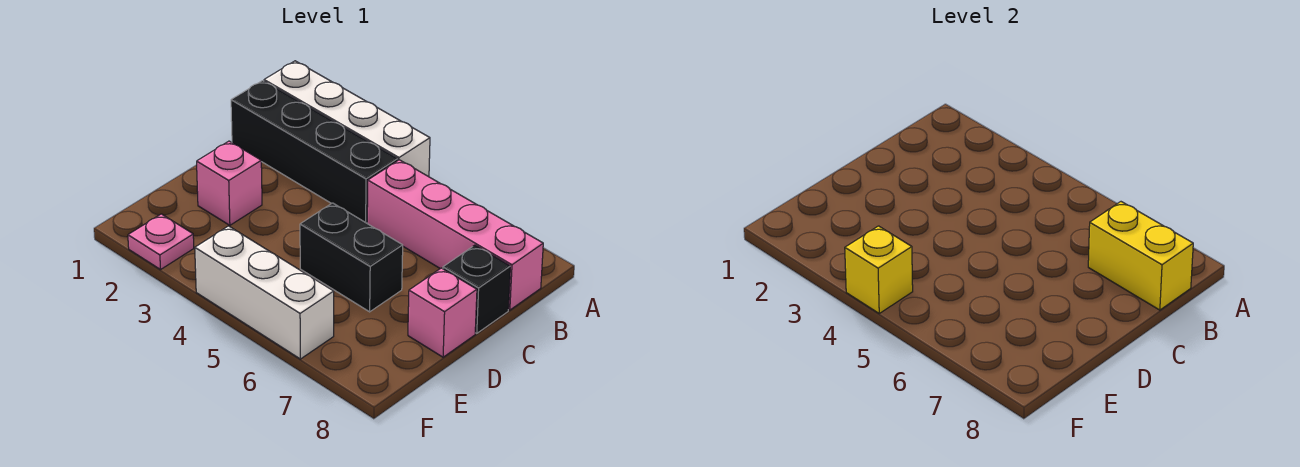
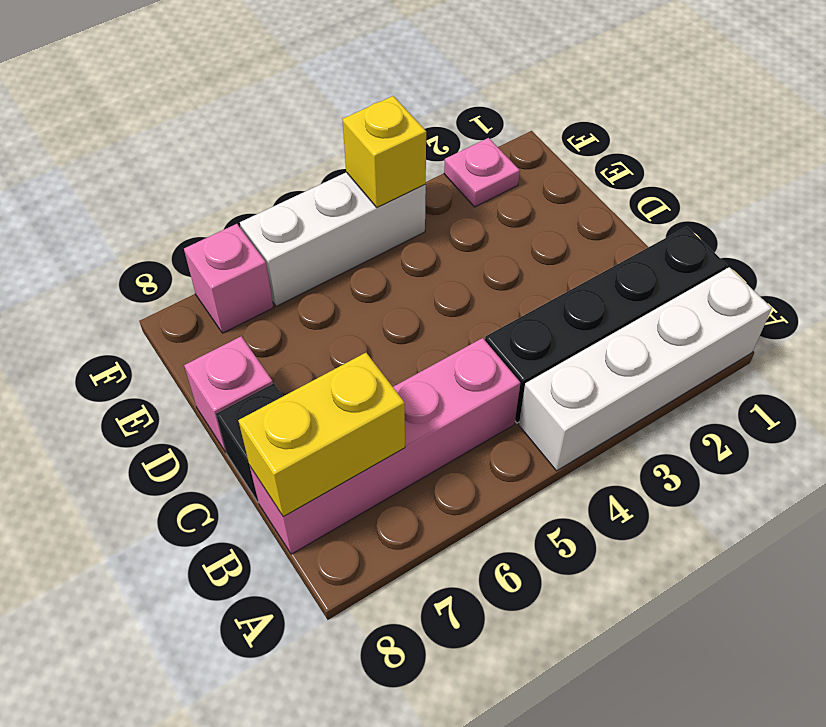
pink brick D2 level 1 -> pink brick F7 level 1
black brick D5:D6 level 1 -> none

